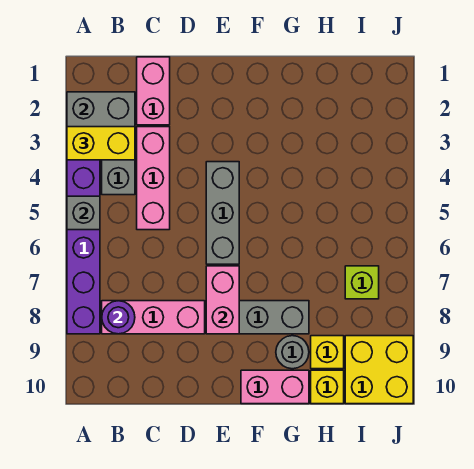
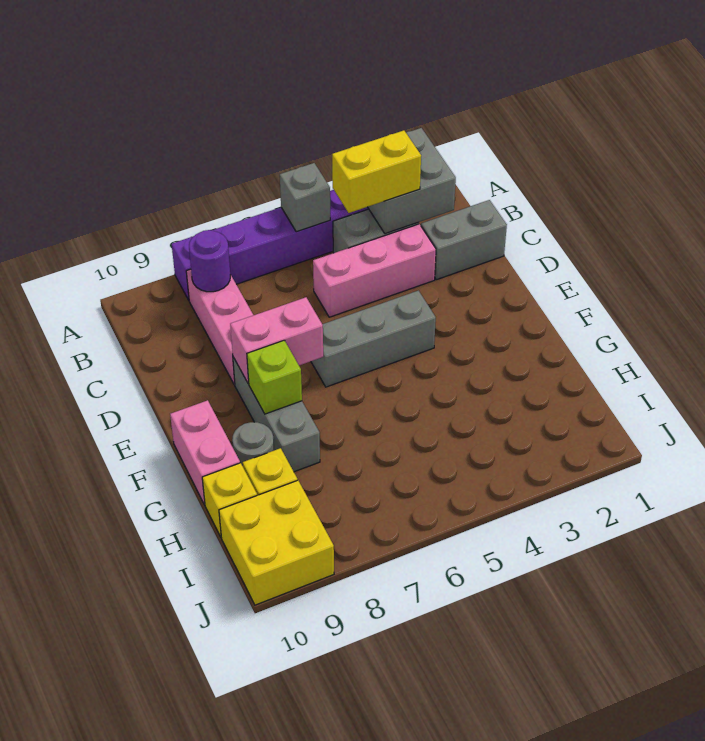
yellow brick A3:B3 level 3 -> yellow brick B3:B4 level 3
pink brick C1:C2 level 1 -> grey brick C1:C2 level 1
lime brick I7 level 1 -> lime brick F8 level 2

